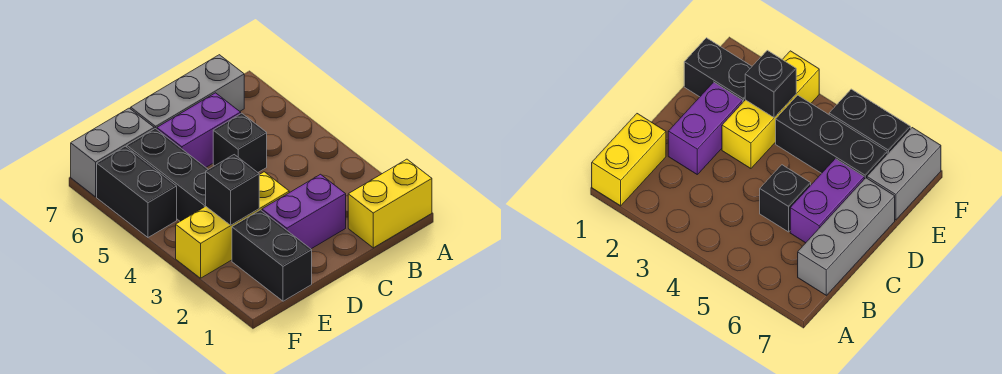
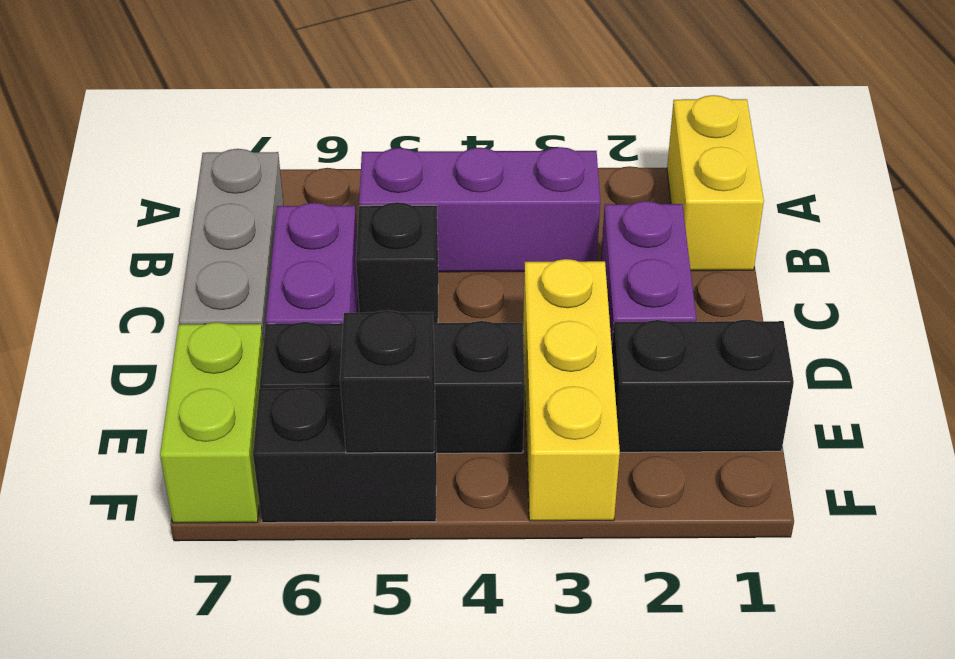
none -> purple brick B3:B5 level 1
black brick E3 level 2 -> black brick F5 level 2
grey brick E7:F7 level 1 -> lime brick E7:F7 level 1

